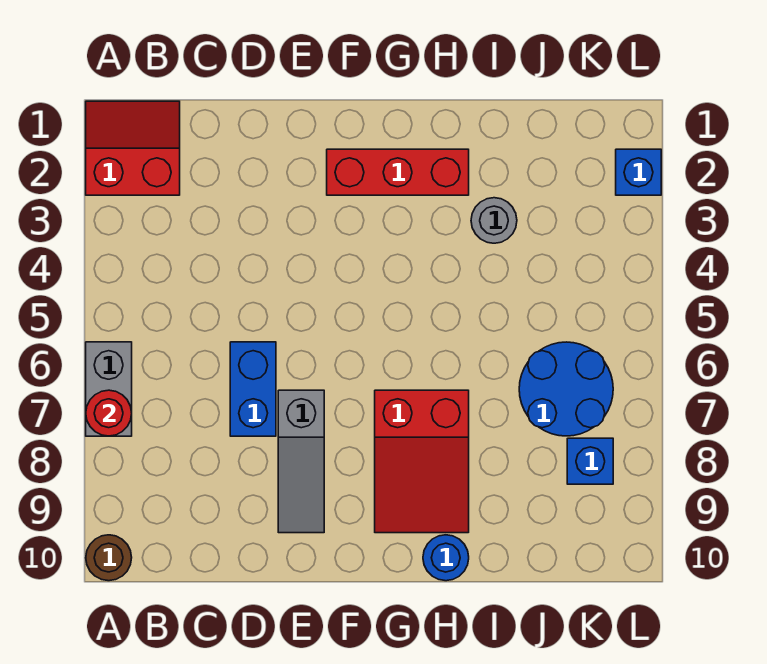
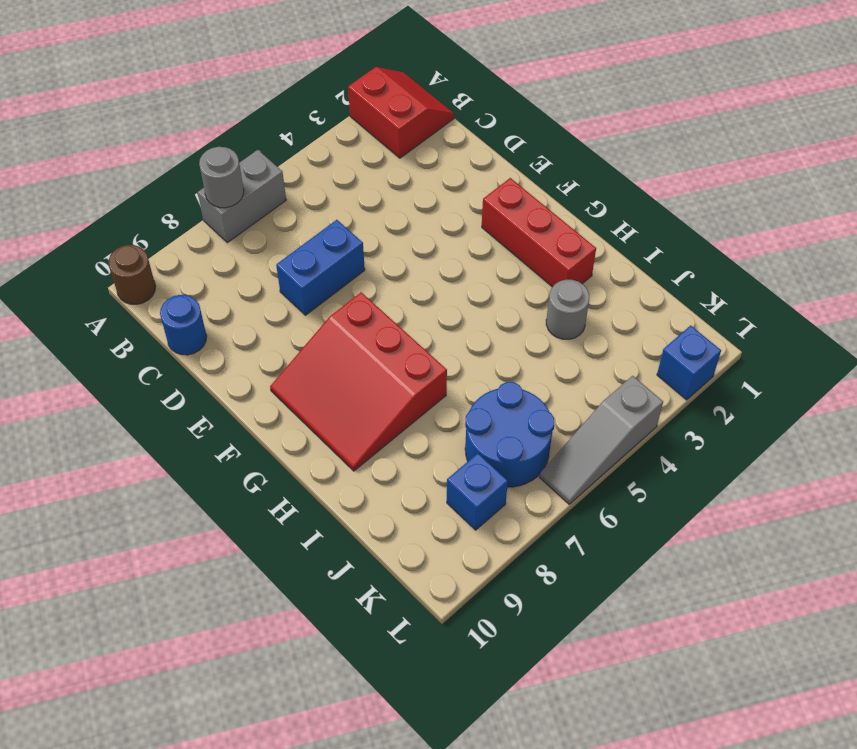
red round brick A7 level 2 -> grey round brick A7 level 2
grey slope E7:E9 level 1 top 7 -> grey slope L4:L6 level 1 top 4
red slope G7:H9 level 1 top 7 -> red slope F7:H9 level 1 top 7
blue round brick H10 level 1 -> blue round brick C10 level 1

